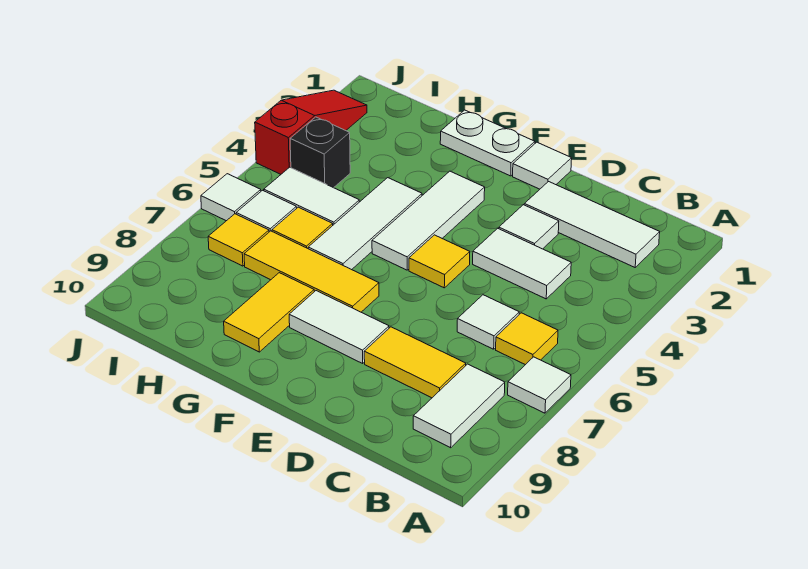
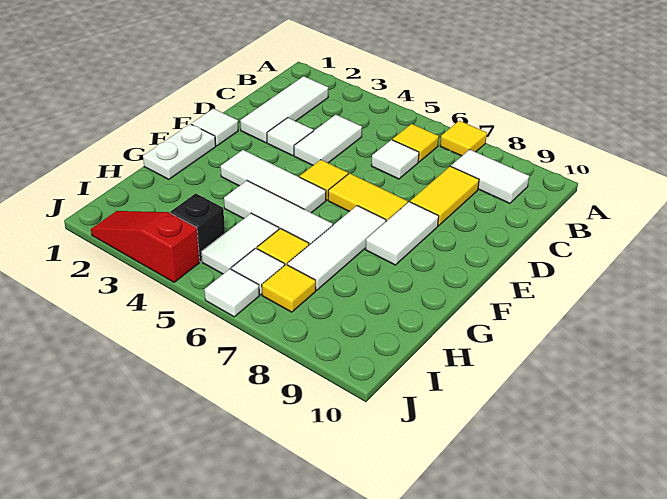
white tile A7 level 1 -> yellow tile A7 level 1
yellow tile F7:H7 level 1 -> white tile F7:H7 level 1
yellow tile G8:G9 level 1 -> yellow tile E6:E7 level 1

